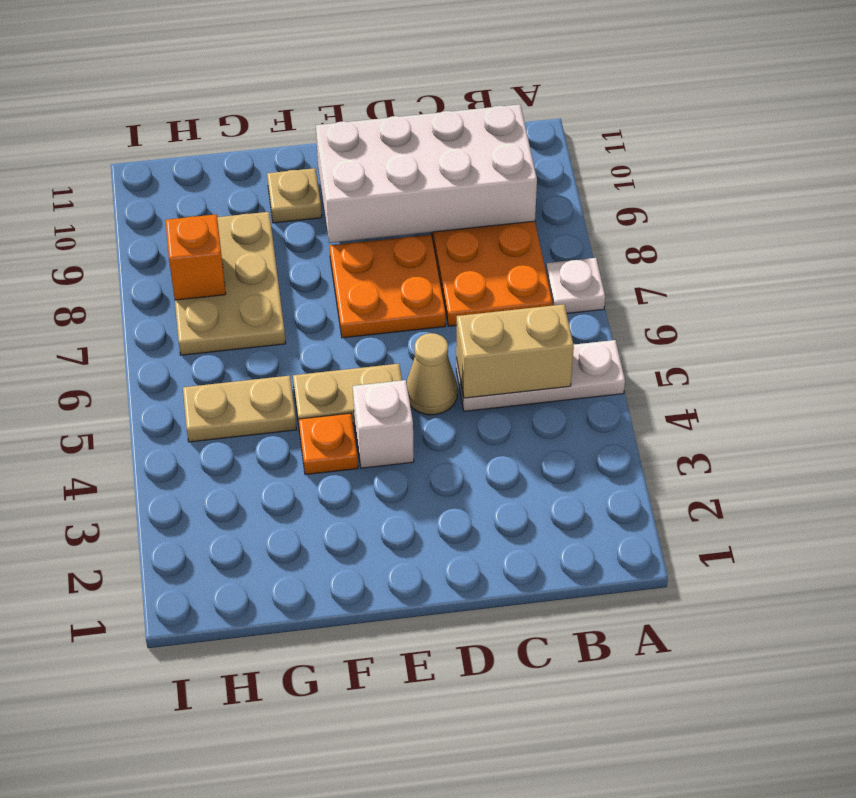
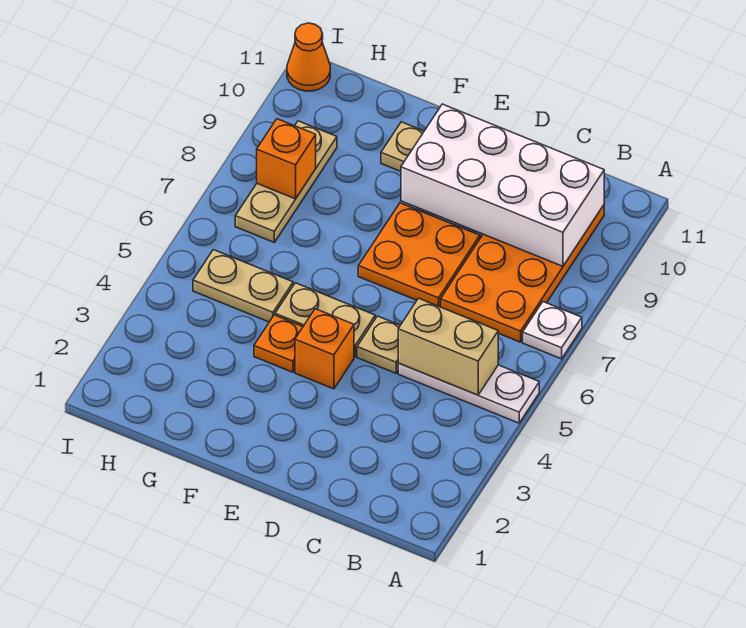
tan cone D5 level 1 -> tan plate D5 level 1
white brick E4 level 1 -> orange brick E4 level 1
tan plate G7:H9 level 1 -> tan plate H7:H9 level 1
none -> orange cone I11 level 1

